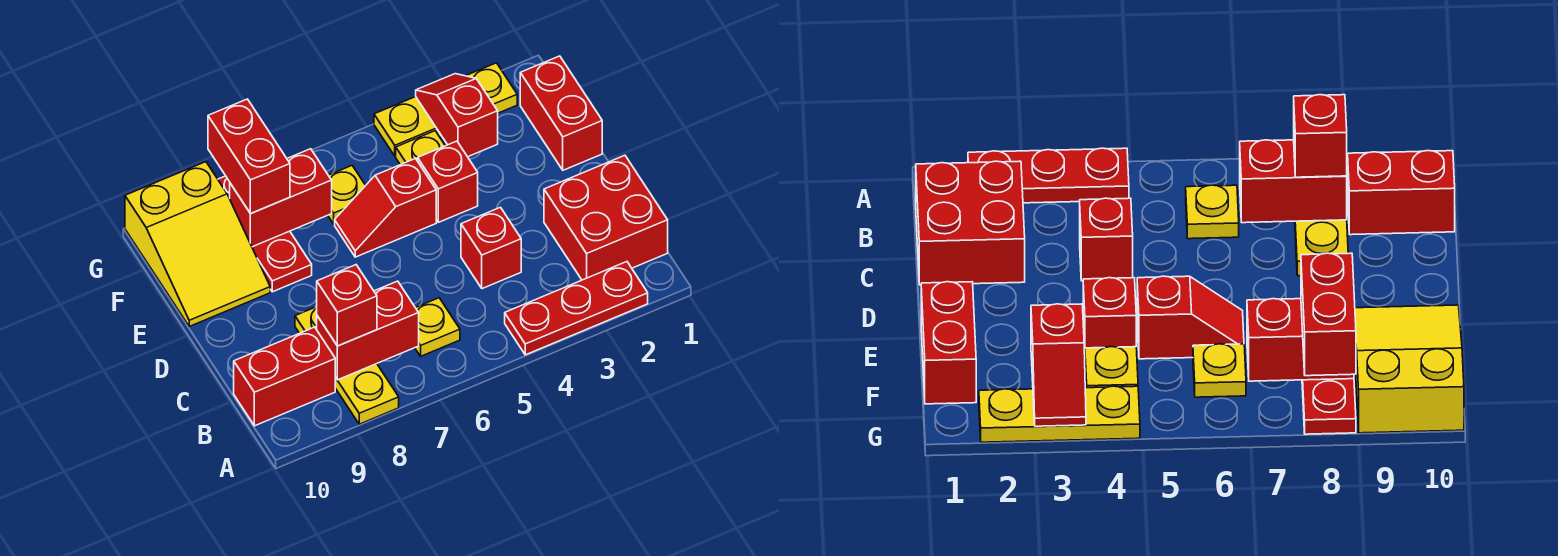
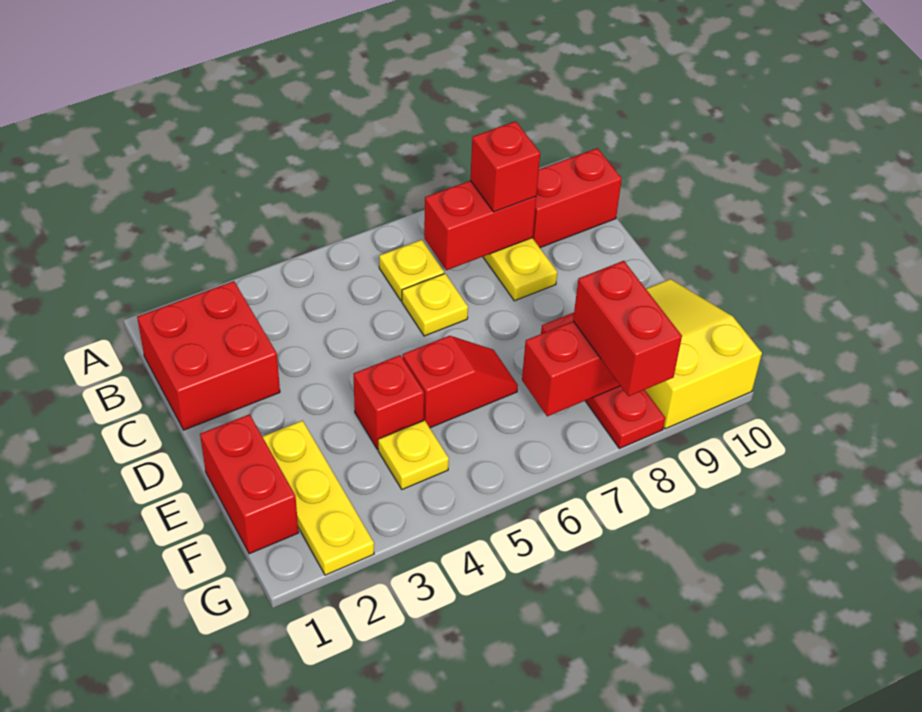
red plate A2:A4 level 1 -> none
red brick C4 level 1 -> none
red slope F3:G3 level 2 top F -> none
yellow plate F6 level 1 -> yellow plate C6 level 1
yellow plate G2:G4 level 1 -> yellow plate E2:G2 level 1

